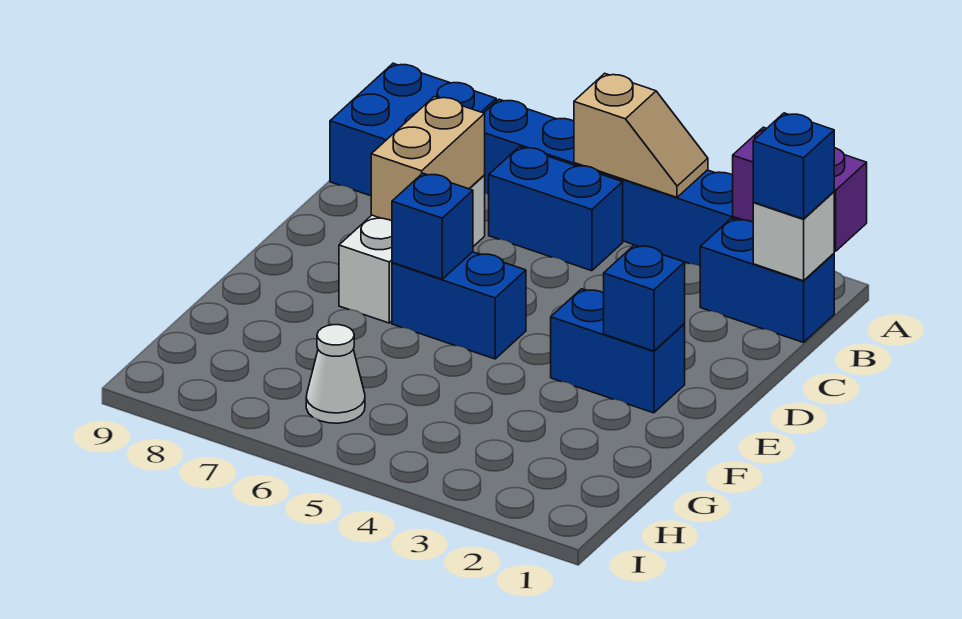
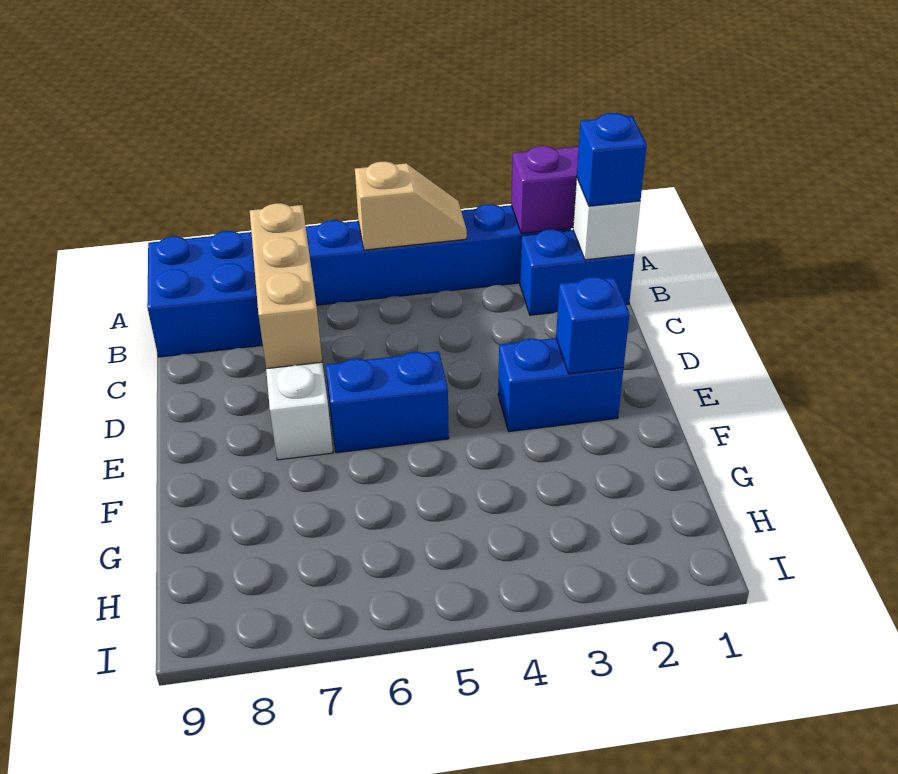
blue brick B5:B6 level 1 -> none
tan brick C7:D7 level 2 -> tan brick B7:D7 level 2
blue brick E6 level 2 -> none
white cone H6 level 1 -> none

